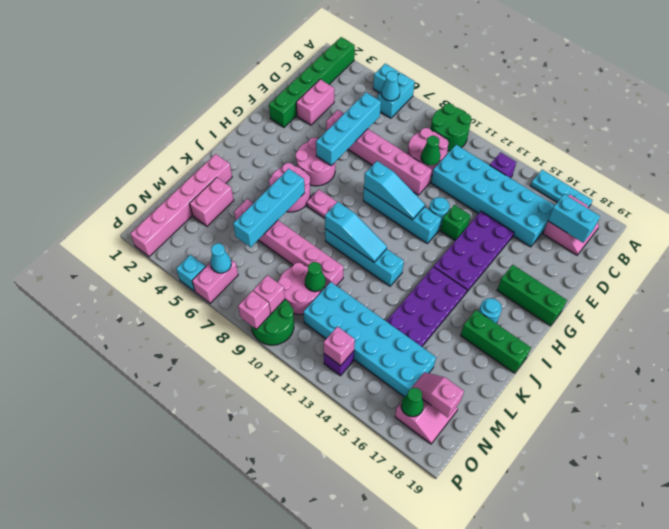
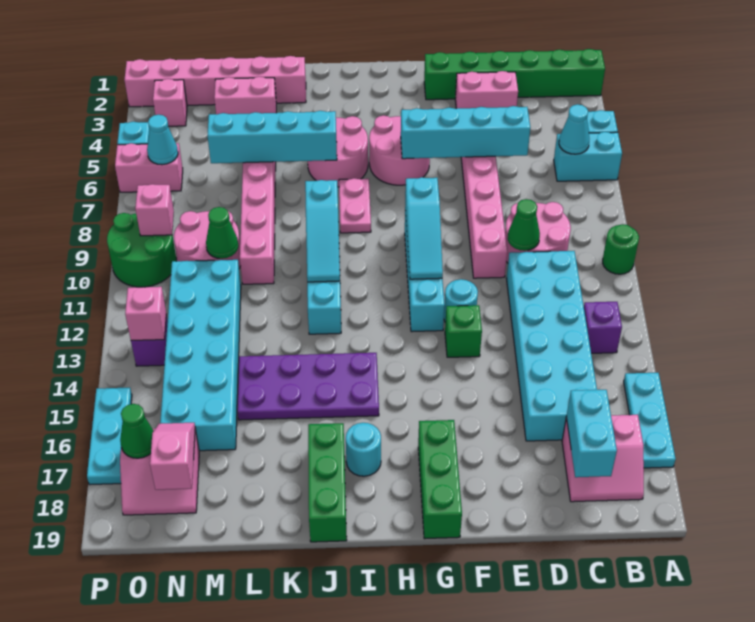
green round brick A9:B10 level 1 -> green round brick A10 level 1
purple plate E14:H15 level 1 -> none
pink brick P9 level 2 -> pink brick O3 level 1
none -> cyan plate P15:P17 level 1

